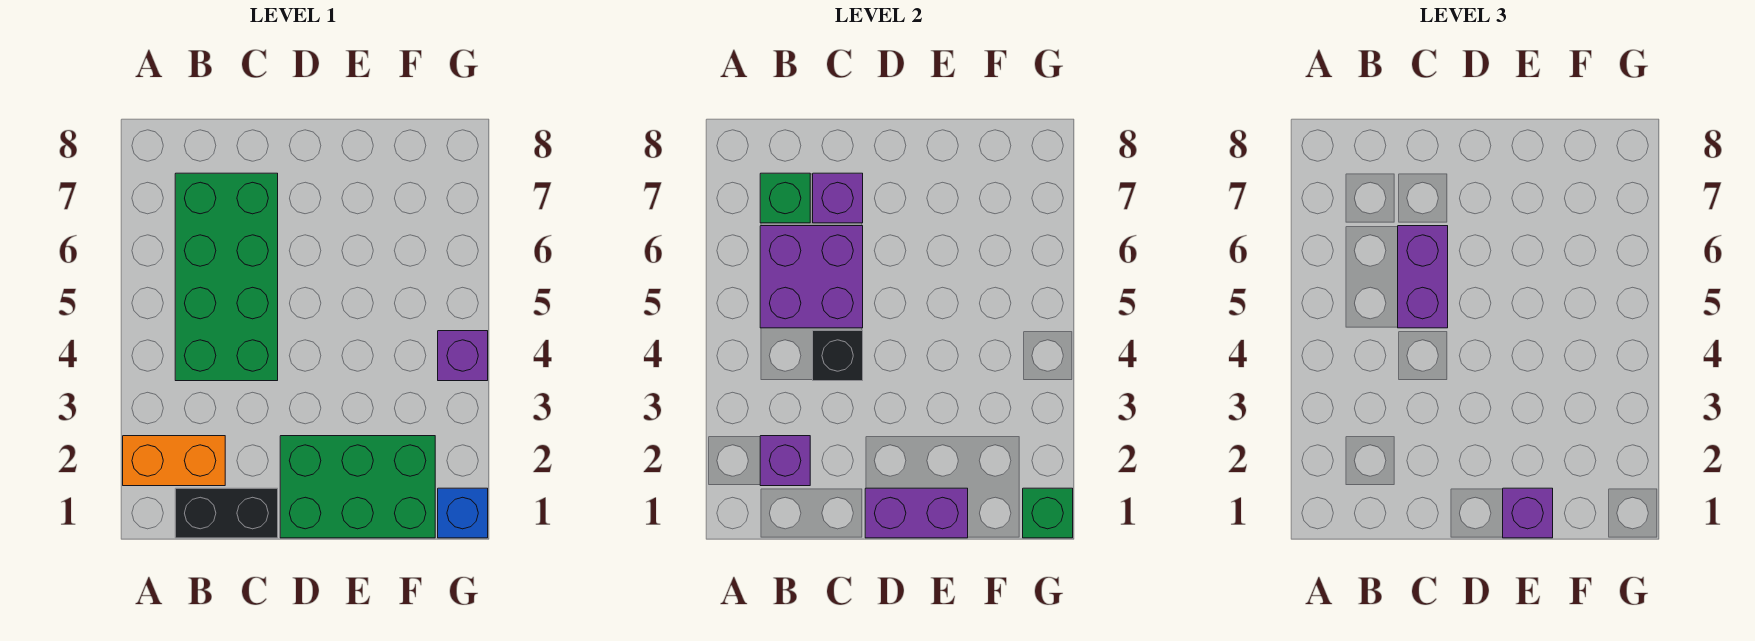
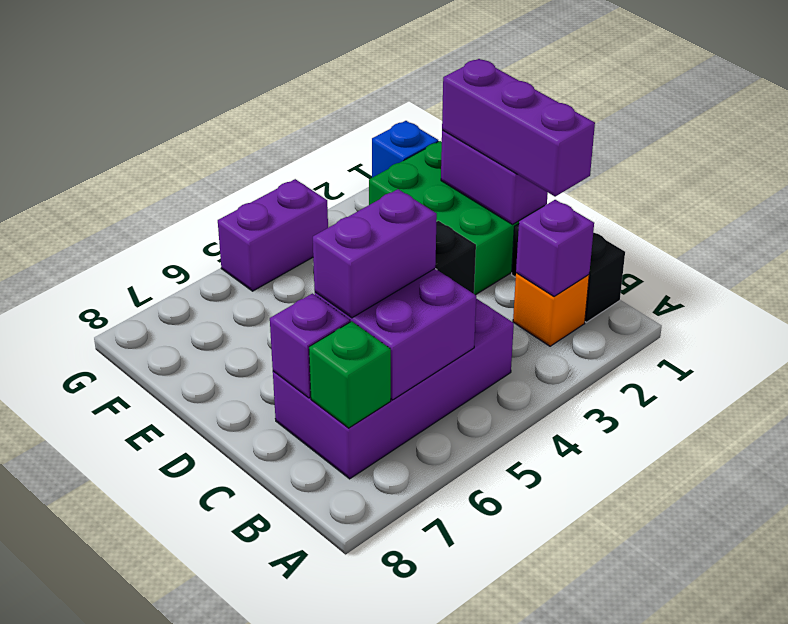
orange brick A2:B2 level 1 -> orange brick B2 level 1
green brick B4:C7 level 1 -> purple brick B4:C7 level 1
purple brick E1 level 3 -> purple brick C1:E1 level 3
green brick G1 level 2 -> none
purple brick G4 level 1 -> purple brick G4:G5 level 1

